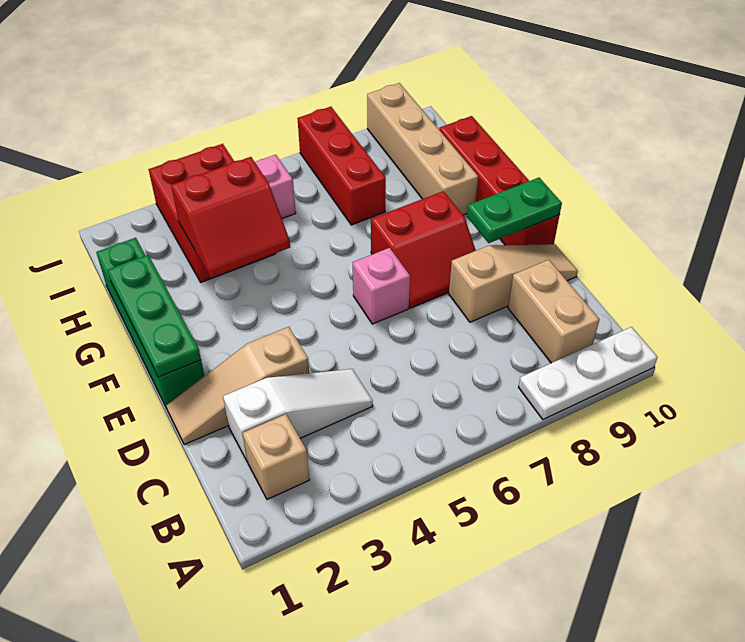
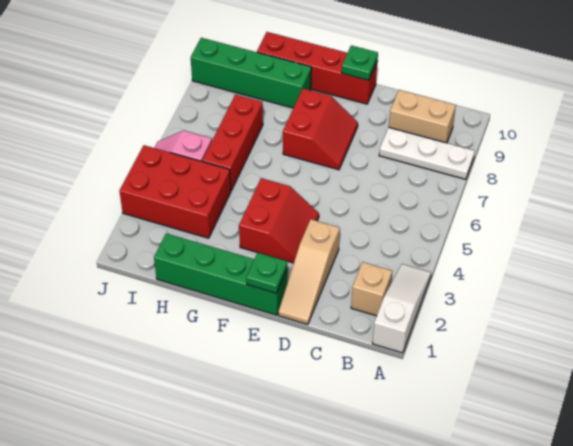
white plate A8:A10 level 1 -> white plate A8:C8 level 1
white slope C2:C4 level 1 top 2 -> white slope A1:A3 level 1 top 1
tan slope D8:D10 level 1 top 8 -> none
green plate E1:G1 level 2 -> green plate E1 level 2
pink brick E6 level 1 -> none
green plate E9:E10 level 2 -> green plate E10 level 2
red slope G3:H4 level 2 top H -> red slope E3:F4 level 1 top F
tan brick G9:J9 level 1 -> green brick G9:J9 level 1
red brick H7:J7 level 1 -> red brick H5:H7 level 1

